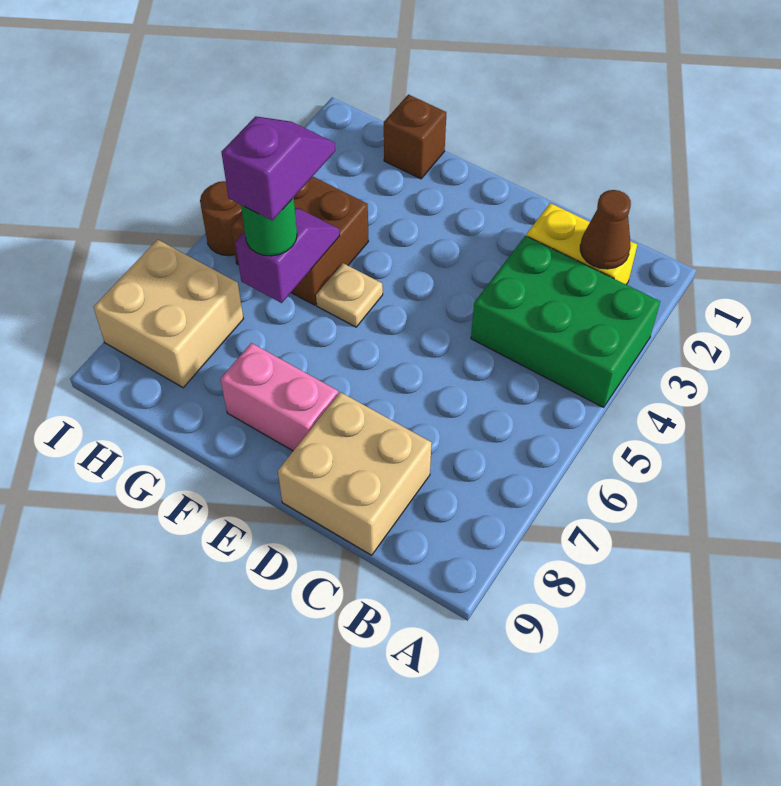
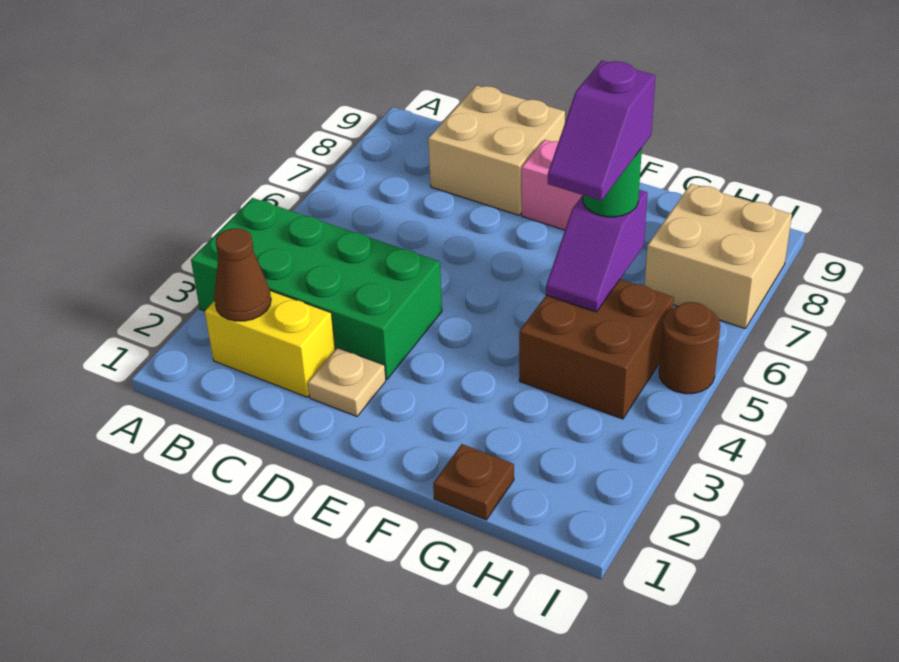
green brick A3:C4 level 1 -> green brick A3:D4 level 1
tan plate F5 level 1 -> tan plate D2 level 1
brown brick G1 level 1 -> brown plate G1 level 1

